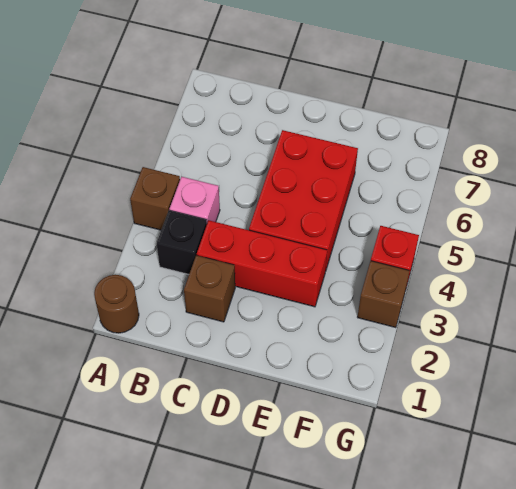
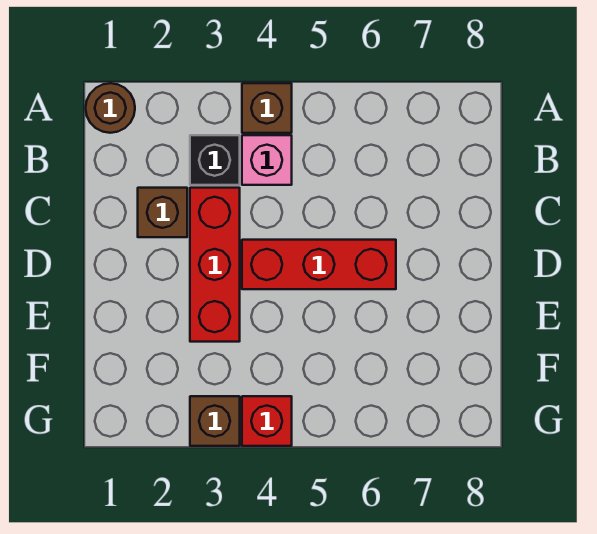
red brick D4:E6 level 1 -> red brick D4:D6 level 1

